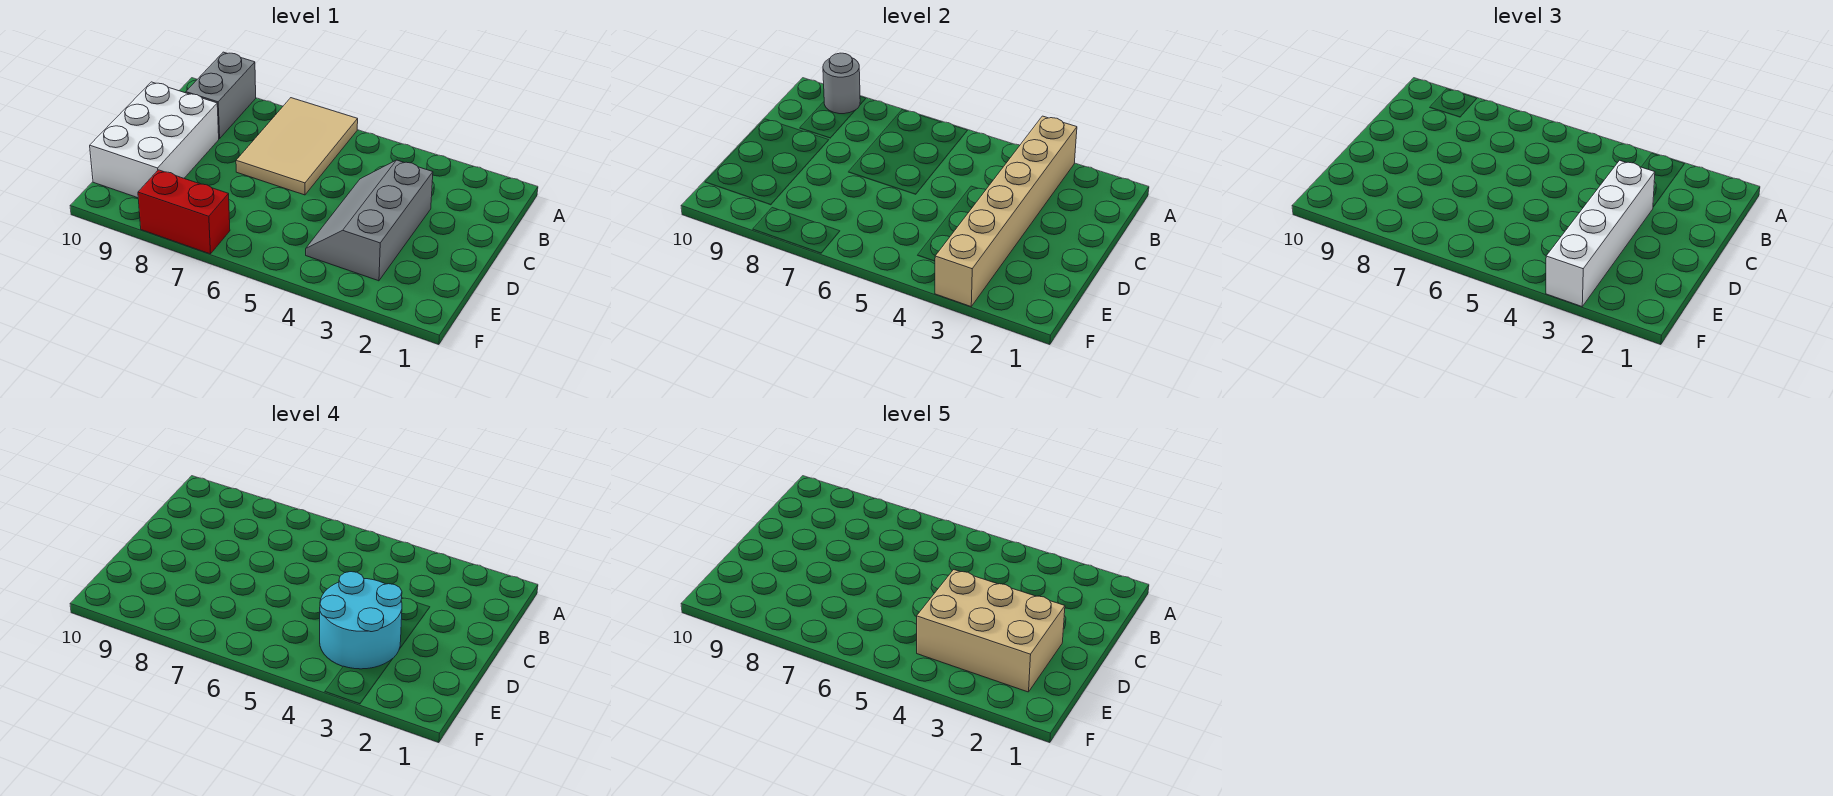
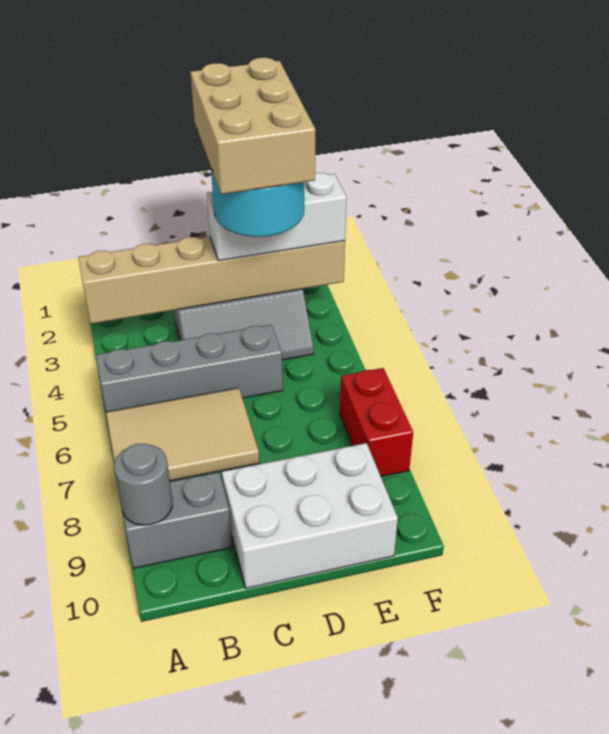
none -> grey brick A5:D5 level 1
white brick C3:F3 level 3 -> white brick D3:F3 level 3

